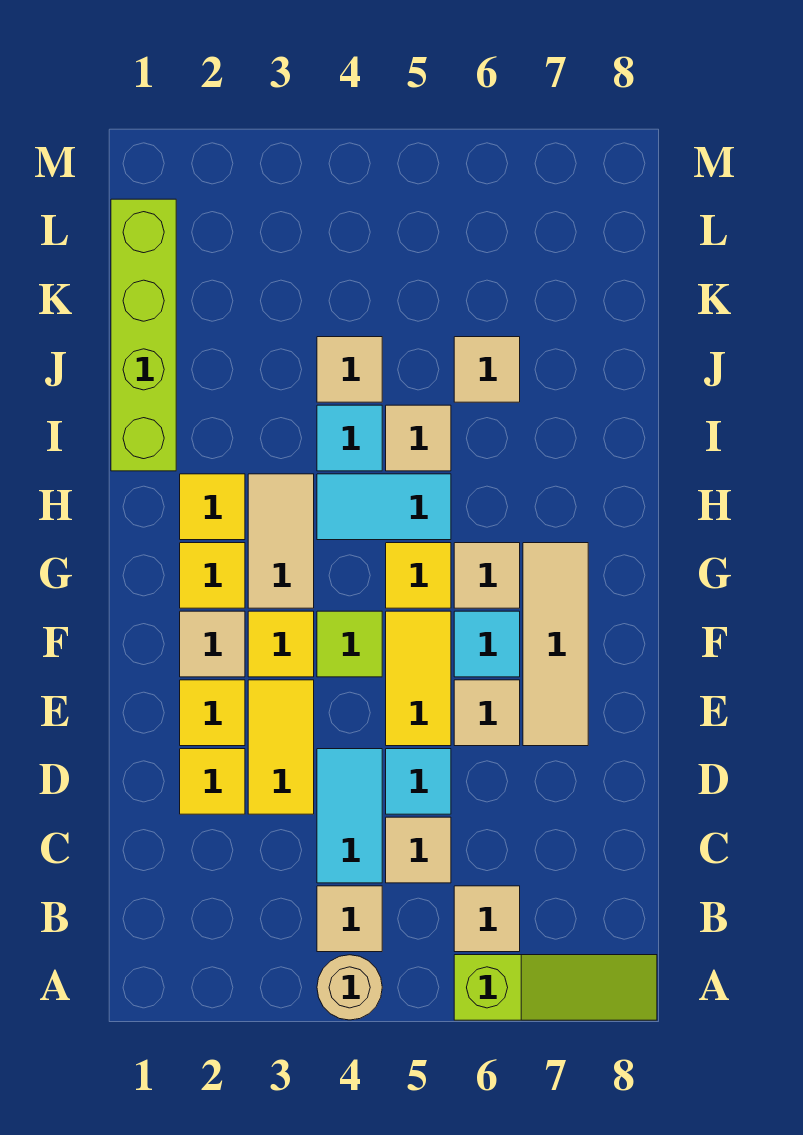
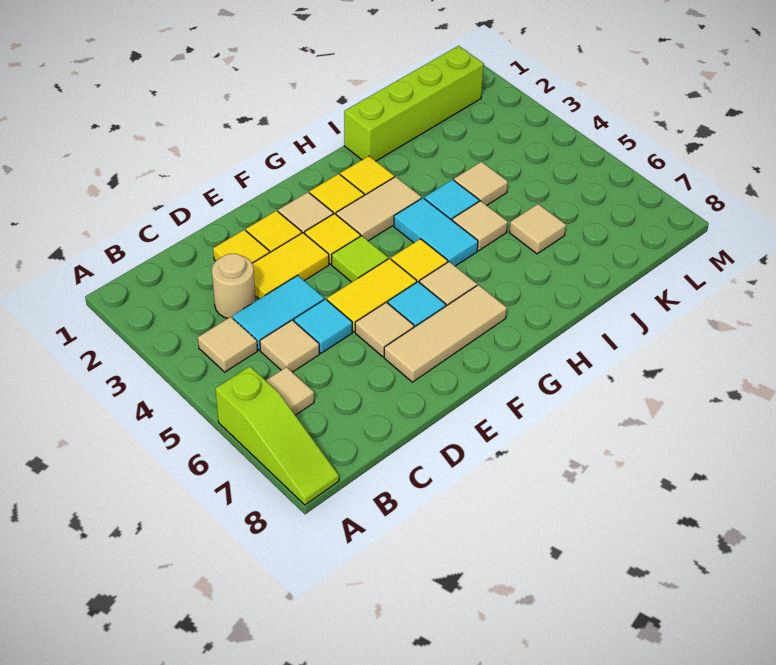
tan round brick A4 level 1 -> tan round brick C3 level 1

